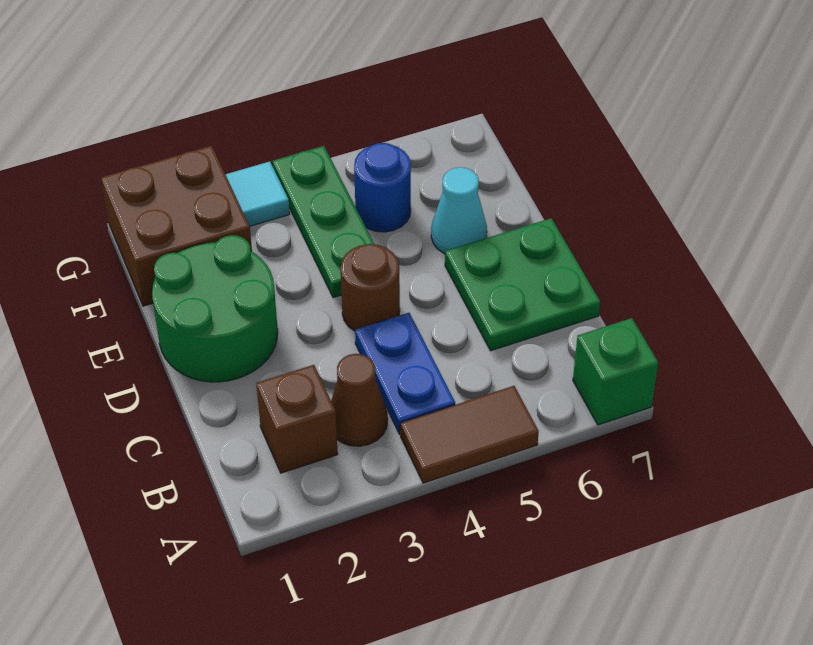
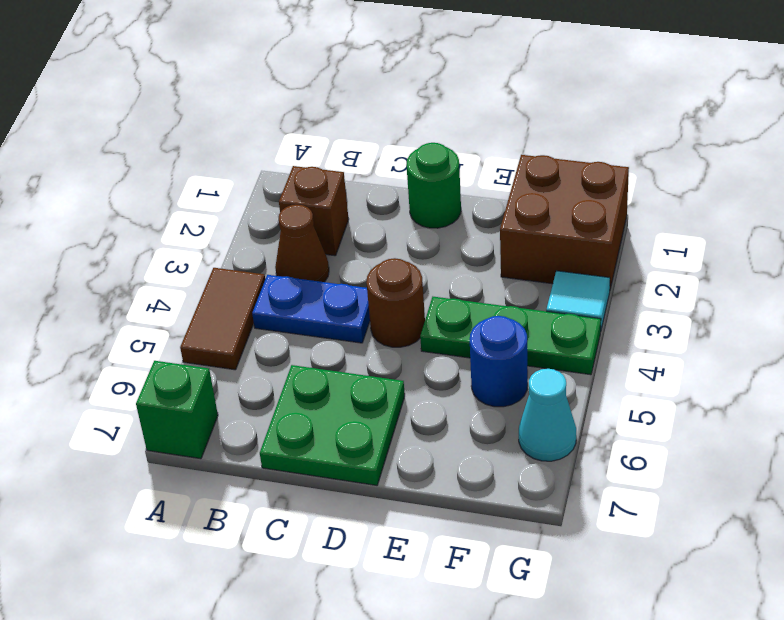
green round brick D1:E2 level 1 -> green round brick D1 level 1
cyan cone E6 level 1 -> cyan cone G6 level 1

